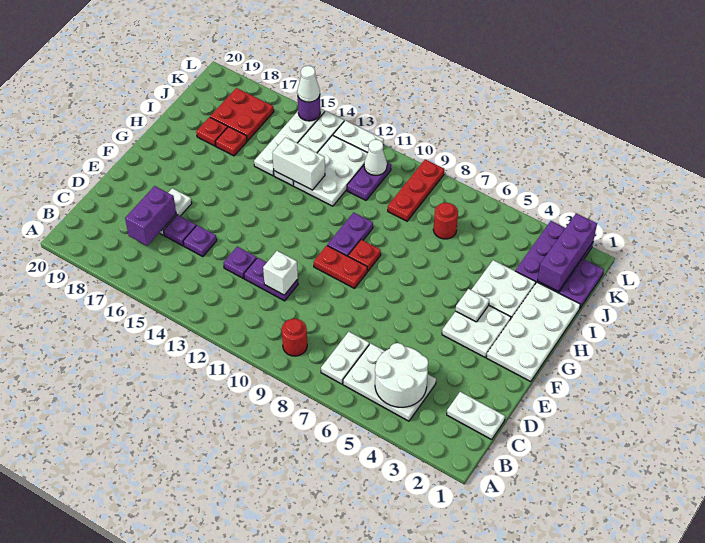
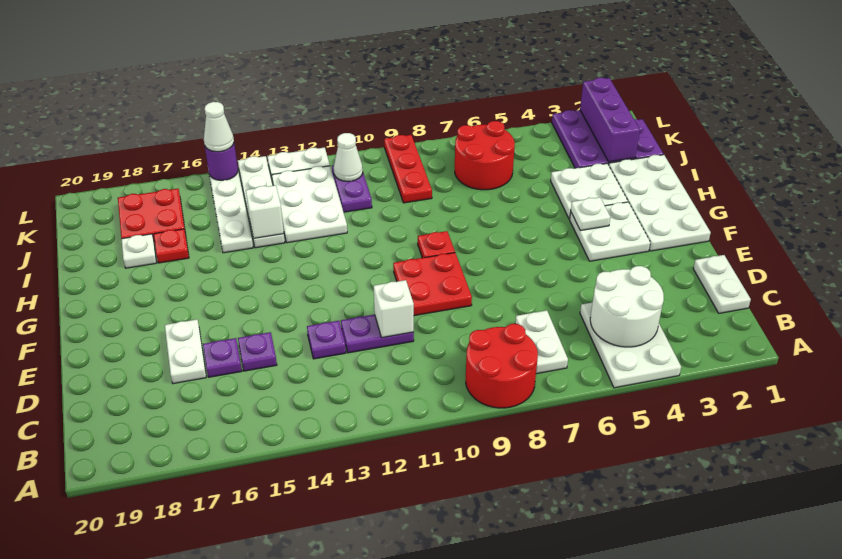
white plate B4:C6 level 1 -> white plate A4:C5 level 1
red round brick B9 level 1 -> red round brick A8:B9 level 1
white plate C1:C2 level 1 -> white plate C1:D1 level 1
purple brick C17:D17 level 2 -> none
red plate F9:F10 level 1 -> red plate E9:F10 level 1
purple plate G10:H10 level 1 -> none
white brick I13:I14 level 2 -> white brick I14 level 2
red plate I18 level 1 -> white plate I18 level 1
red round brick J7 level 1 -> red round brick J6:K7 level 1

